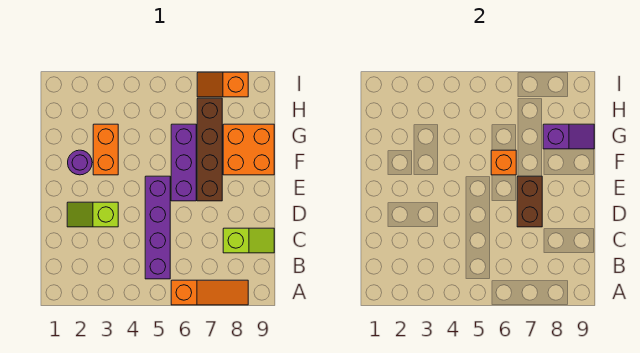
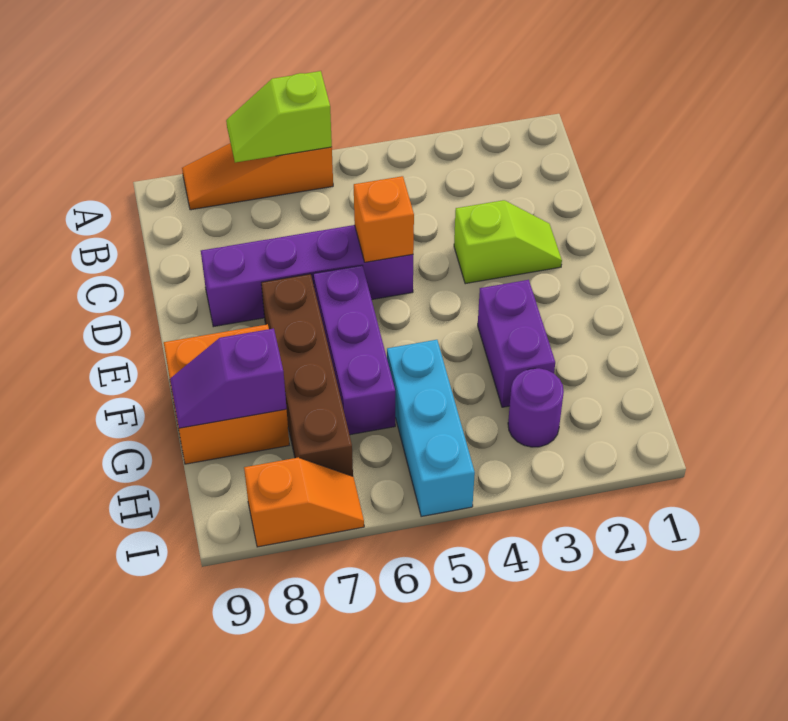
purple brick B5:E5 level 1 -> purple brick D5:D8 level 1
lime slope C8:C9 level 1 top 8 -> lime slope A6:A7 level 2 top 6
brown brick D7:E7 level 2 -> none
purple round brick F2 level 1 -> purple round brick H3 level 1
orange brick F3:G3 level 1 -> purple brick F3:G3 level 1
orange brick F6 level 2 -> orange brick D5 level 2
none -> cyan brick G5:I5 level 1

